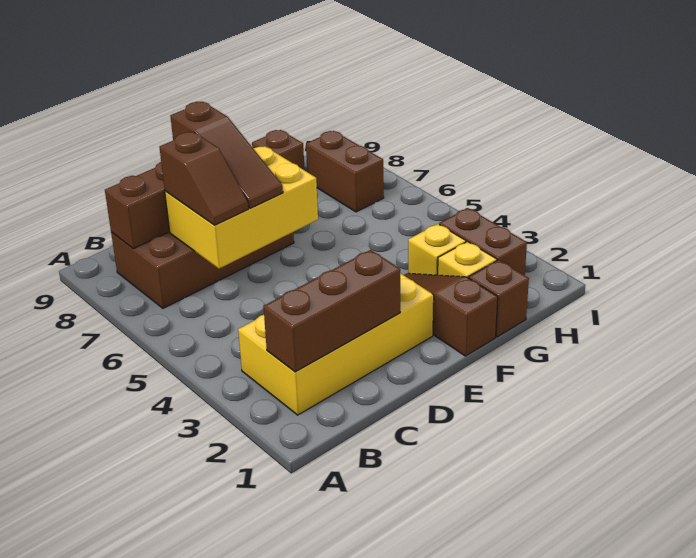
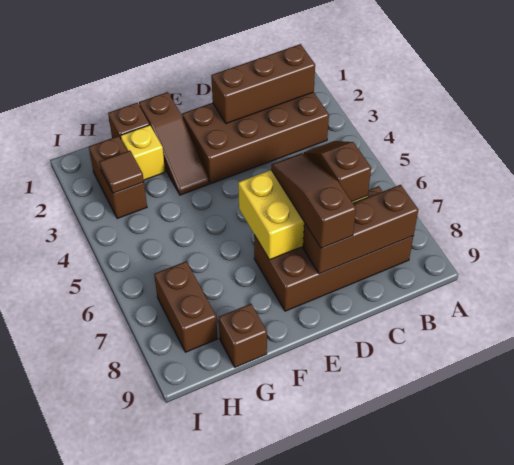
yellow brick B2:E3 level 1 -> brown brick B2:E3 level 1
yellow brick G3 level 1 -> none
none -> brown tile H3 level 2

